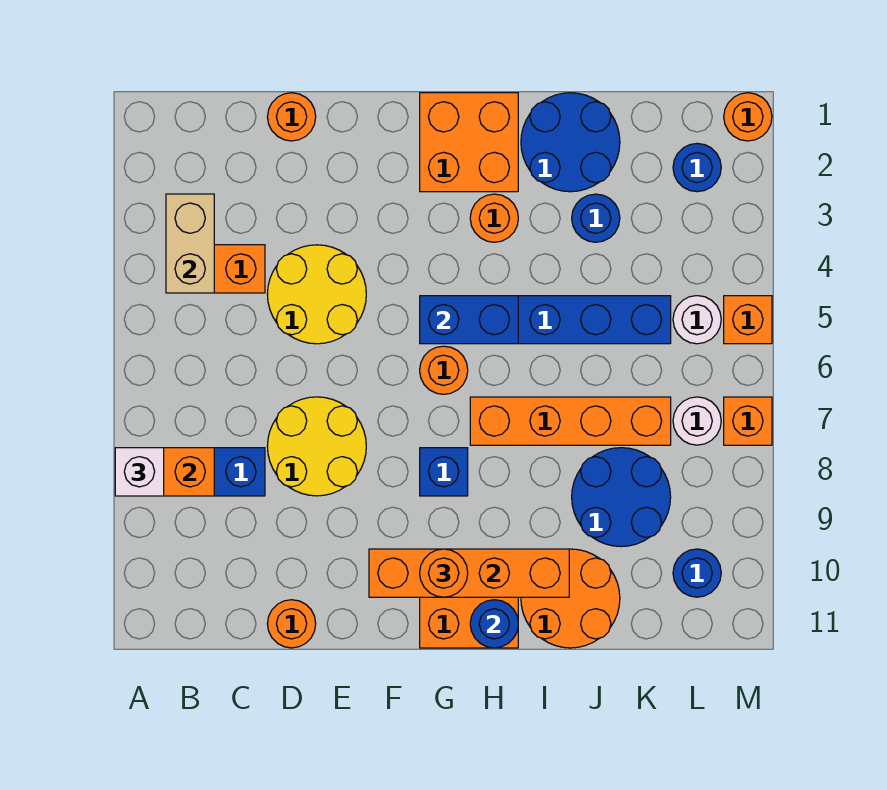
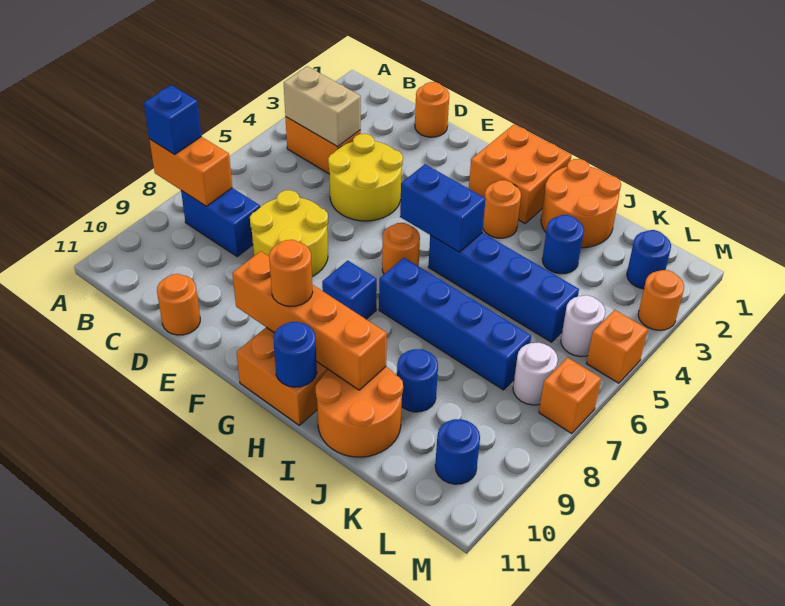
white brick A8 level 3 -> blue brick A8 level 3
tan brick B3:B4 level 2 -> tan brick B4:C4 level 2
orange brick H7:K7 level 1 -> blue brick H7:K7 level 1
blue round brick I1:J2 level 1 -> orange round brick I1:J2 level 1
blue round brick J8:K9 level 1 -> blue round brick J9 level 1
orange round brick M1 level 1 -> orange round brick M3 level 1

